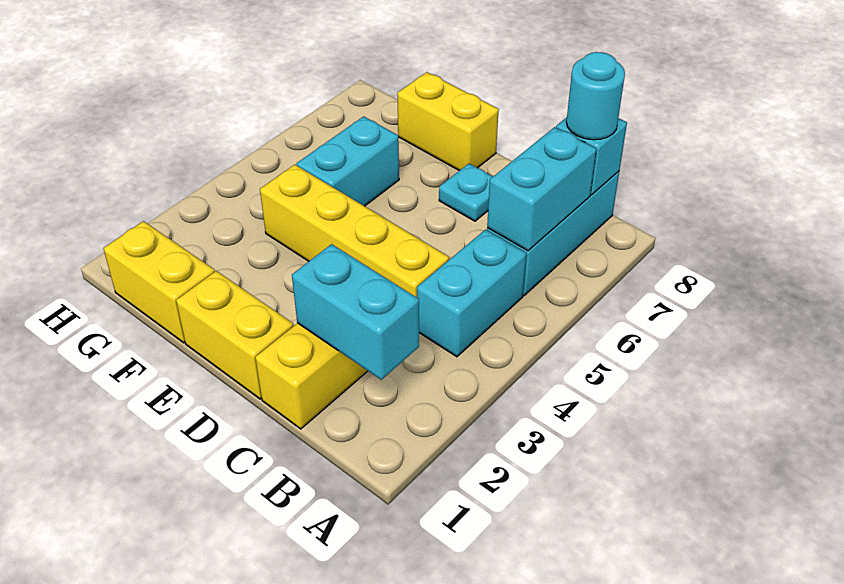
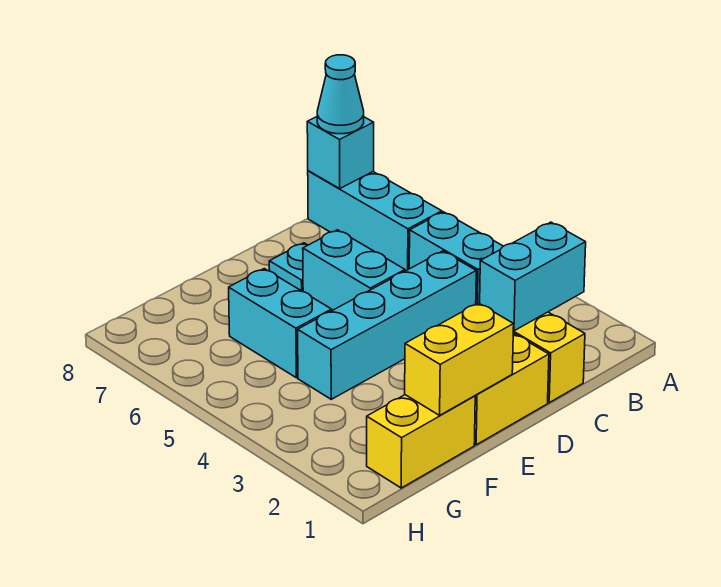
cyan brick B6:B7 level 2 -> cyan brick D5:D6 level 1
cyan round brick B8 level 3 -> cyan cone B8 level 3
yellow brick C4:F4 level 1 -> cyan brick C4:F4 level 1
yellow brick E8:F8 level 1 -> yellow brick E1:F1 level 2

